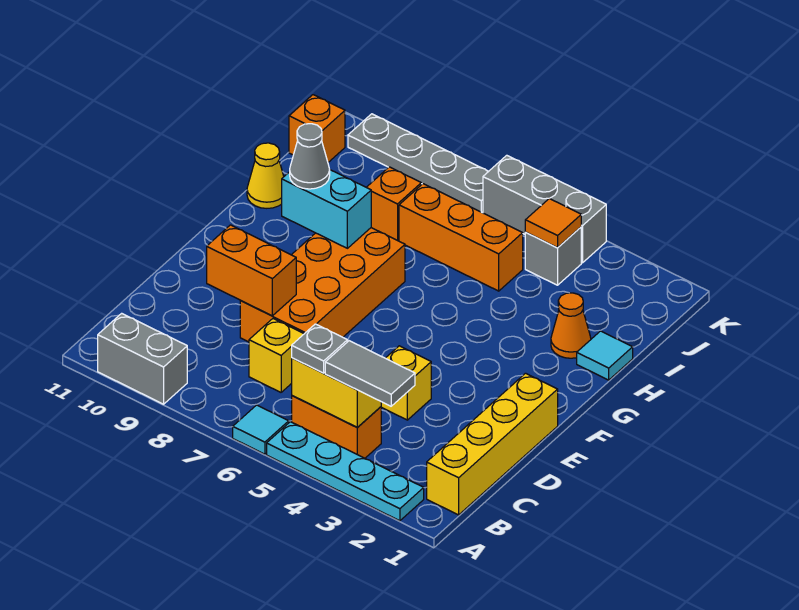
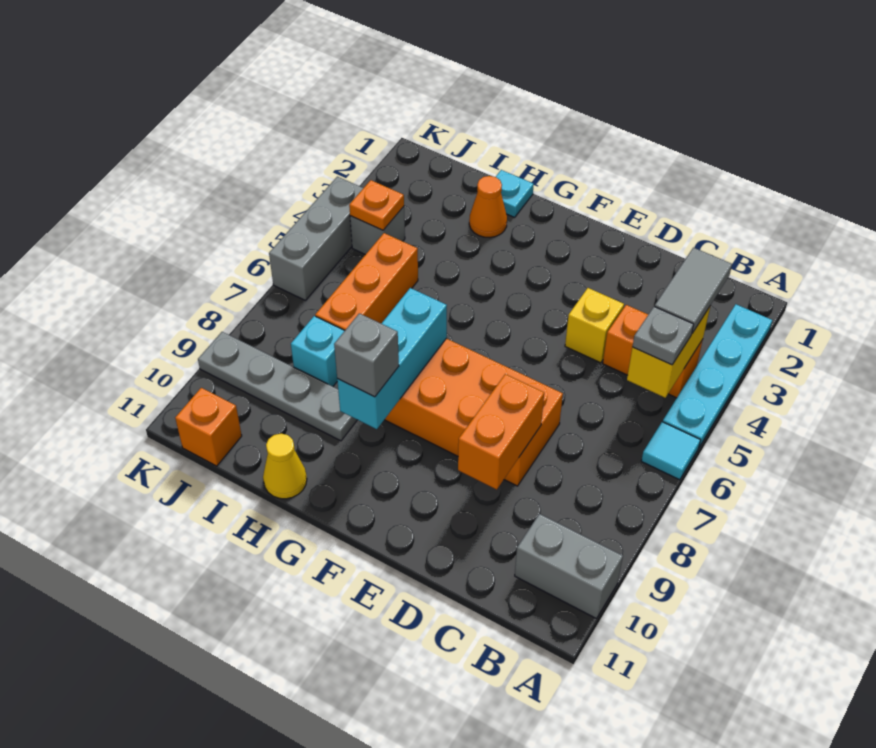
grey brick A9:A10 level 1 -> grey brick A10:B10 level 1
yellow brick B1:E1 level 1 -> none
orange brick B4:B5 level 1 -> orange brick B4:C4 level 1
yellow brick C7 level 1 -> none
cyan brick G8:G9 level 2 -> cyan brick G7:G9 level 2
grey cone G9 level 3 -> grey brick G9 level 3
cyan tile H1 level 1 -> cyan plate H1 level 1
orange brick I8 level 1 -> cyan brick I8 level 1
orange tile J4 level 2 -> orange plate J4 level 2
grey plate K7:K10 level 1 -> grey plate H9:K9 level 1

